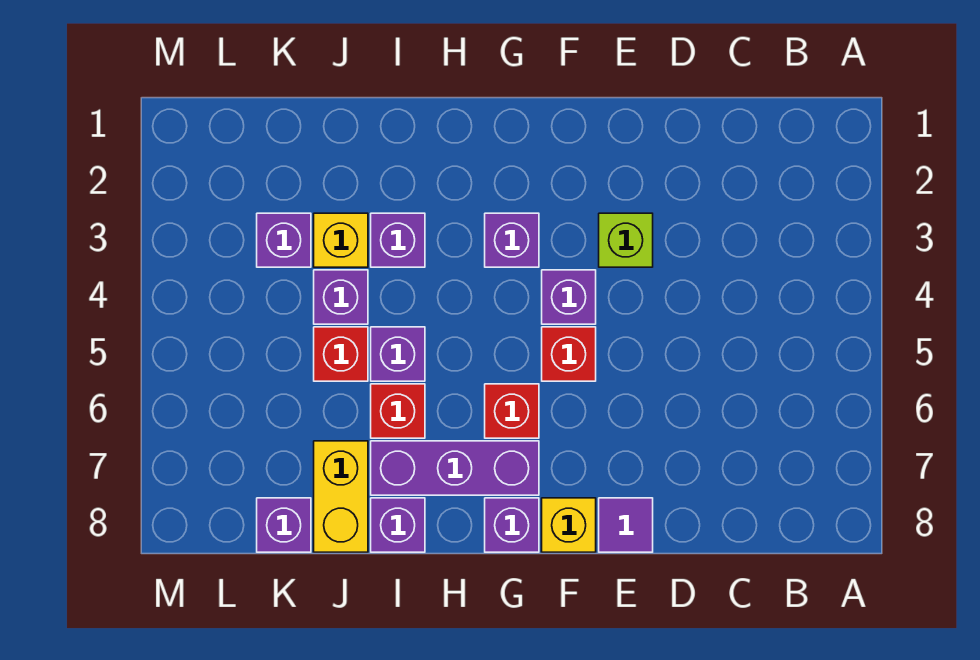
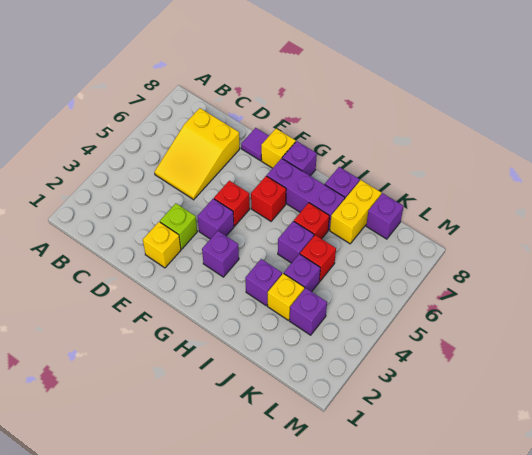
none -> yellow slope C5:D7 level 1 top 7
none -> yellow brick E2 level 1

